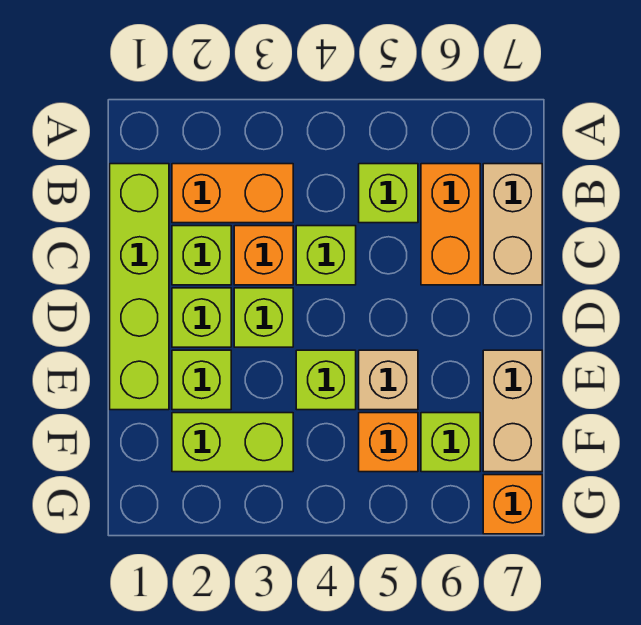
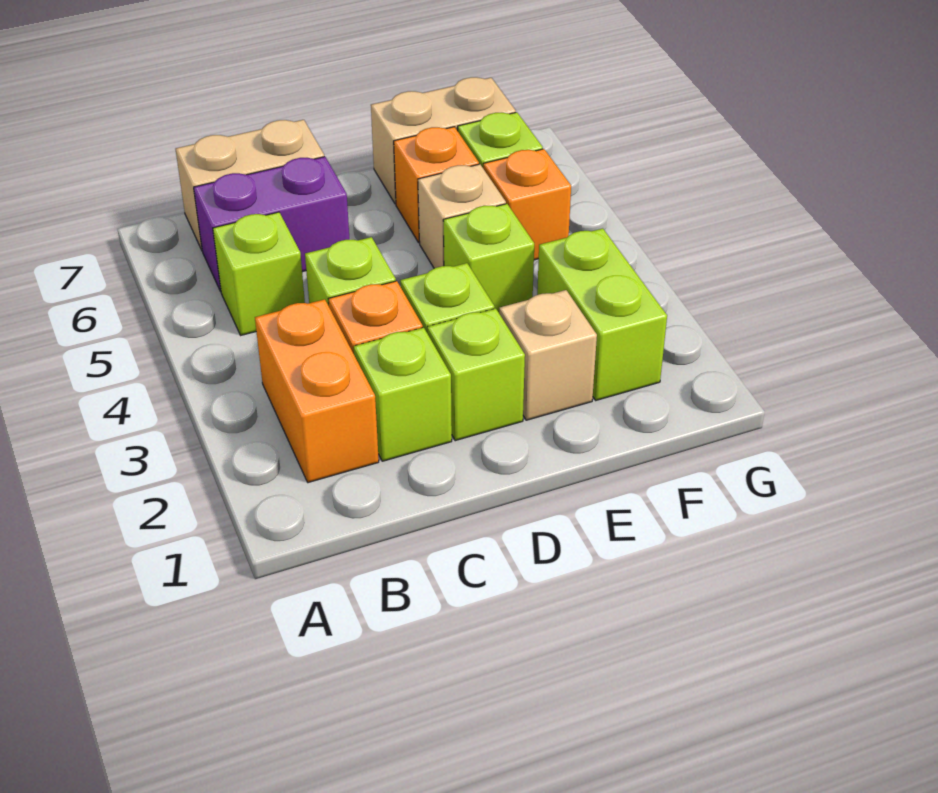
lime brick B1:E1 level 1 -> none
orange brick B6:C6 level 1 -> purple brick B6:C6 level 1
lime brick E2 level 1 -> tan brick E2 level 1
orange brick G7 level 1 -> orange brick E6 level 1

